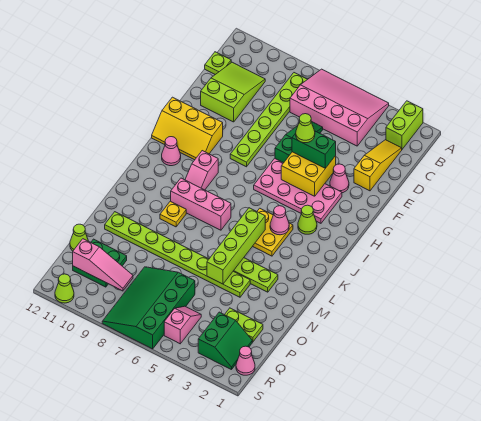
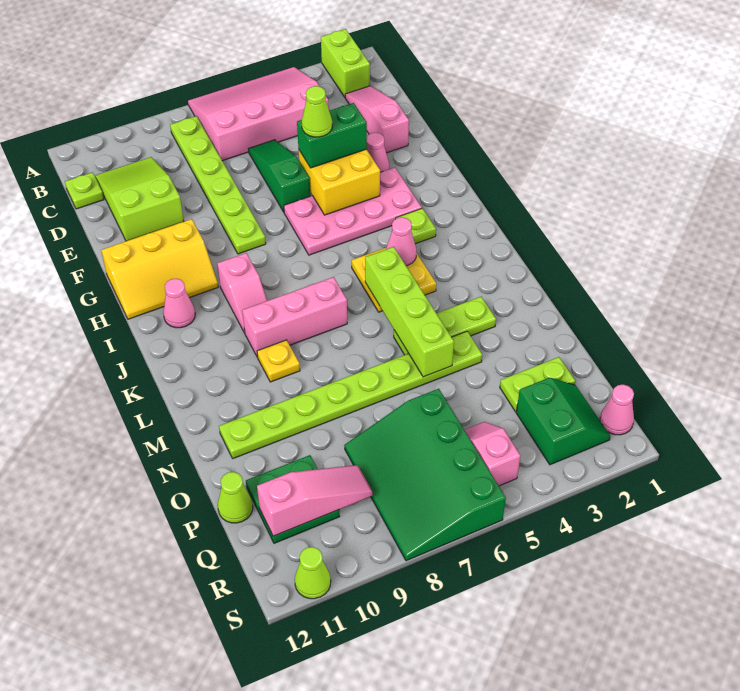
yellow slope C2:E2 level 1 top E -> pink slope C2:E2 level 1 top E
lime cone I3 level 1 -> lime plate I3 level 1

